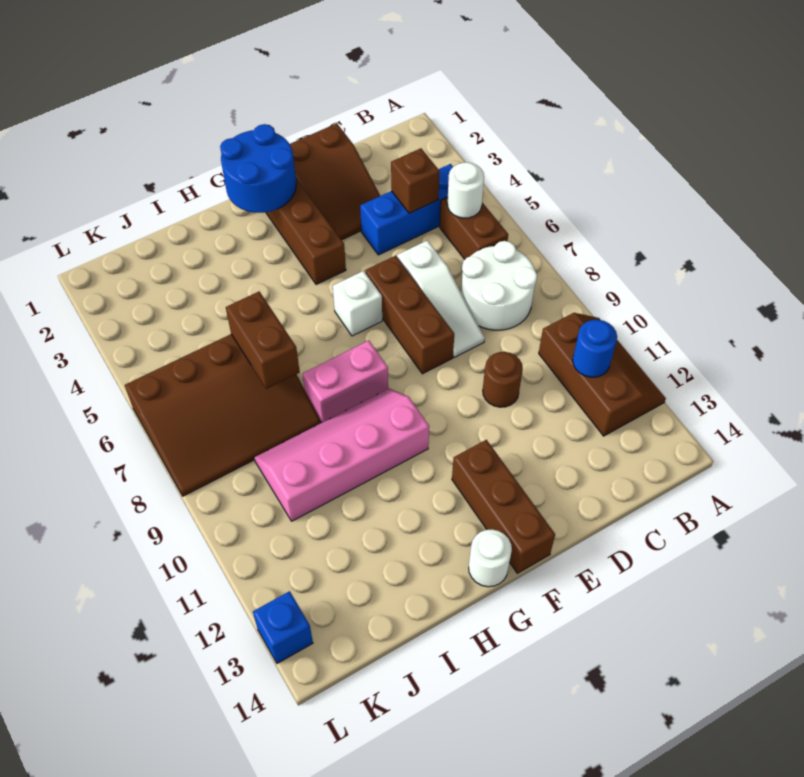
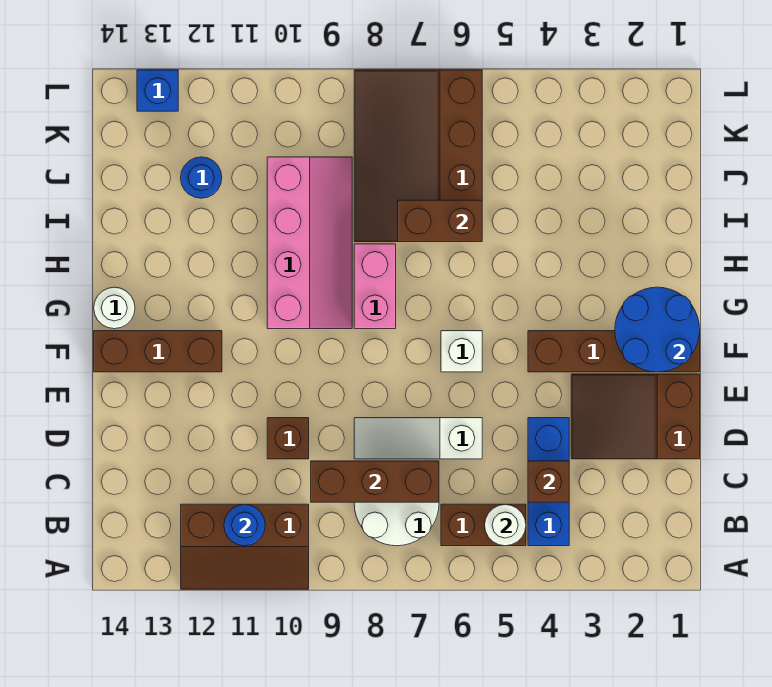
brown round brick D10 level 1 -> brown brick D10 level 1
brown brick E6:E8 level 1 -> brown brick C7:C9 level 2
none -> blue round brick J12 level 1

